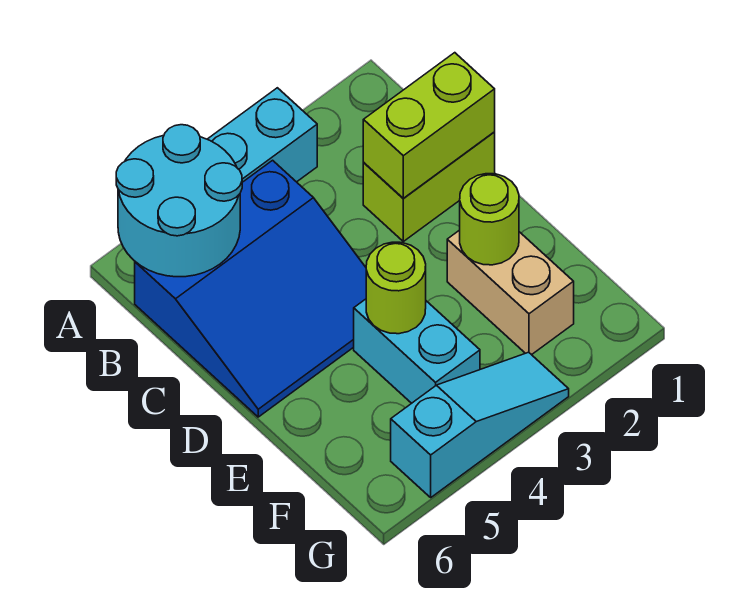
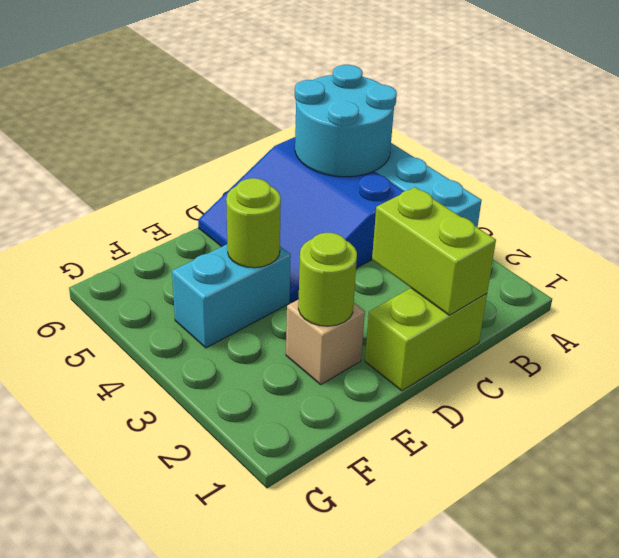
lime brick C1:C2 level 1 -> lime brick C1:D1 level 1
tan brick E2:F2 level 1 -> tan brick E2 level 1
cyan slope G3:G5 level 1 top 5 -> none

